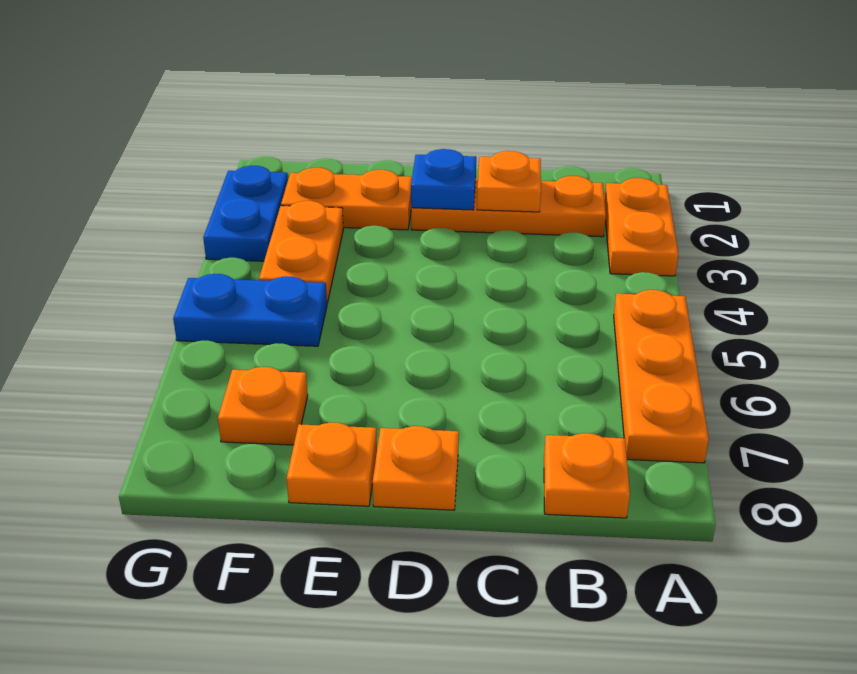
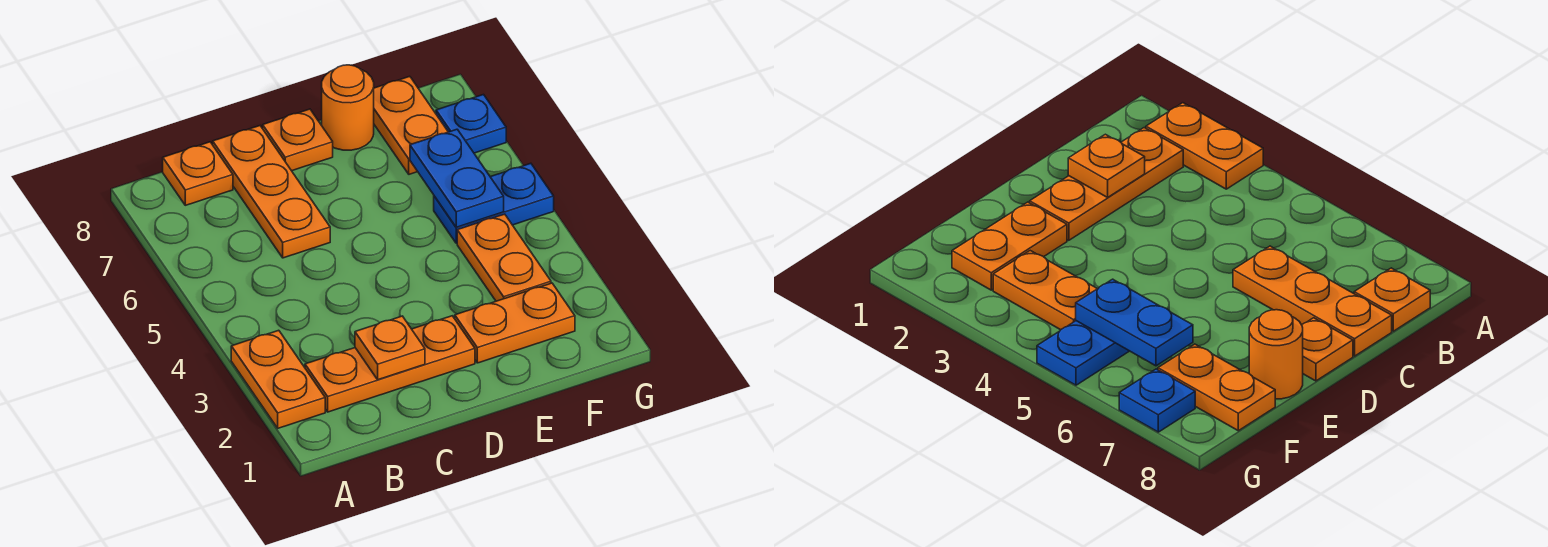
orange plate A5:A7 level 1 -> orange plate C6:C8 level 1
blue plate D2 level 2 -> blue plate G7 level 1
orange plate E8 level 1 -> orange round brick E8 level 1
orange plate F7 level 1 -> orange plate F7:F8 level 1
blue plate G2:G3 level 1 -> blue plate F5:F6 level 2

